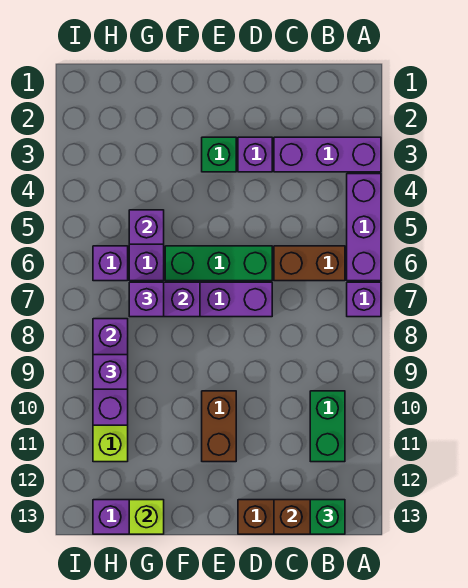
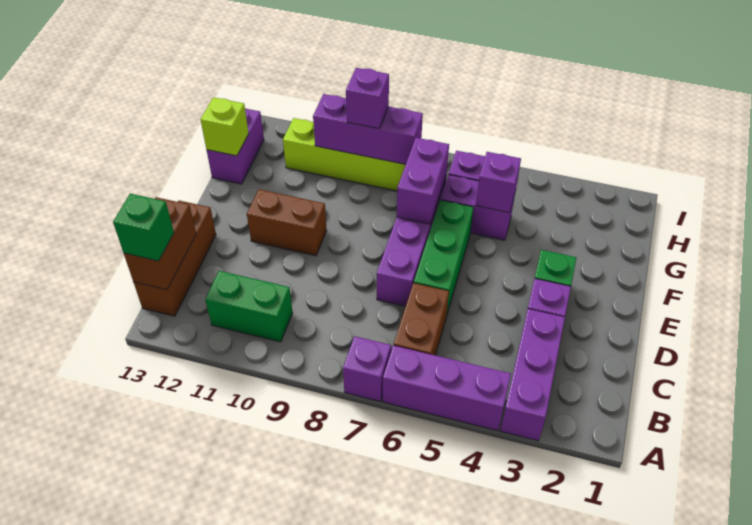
purple brick G7 level 3 -> none

